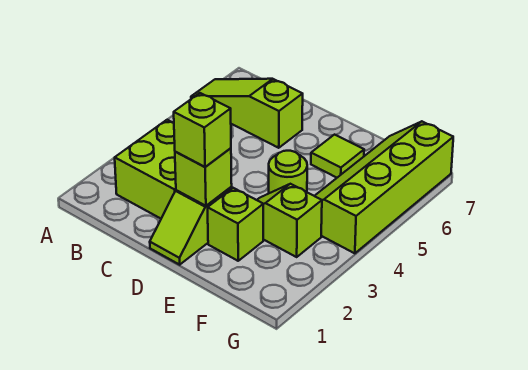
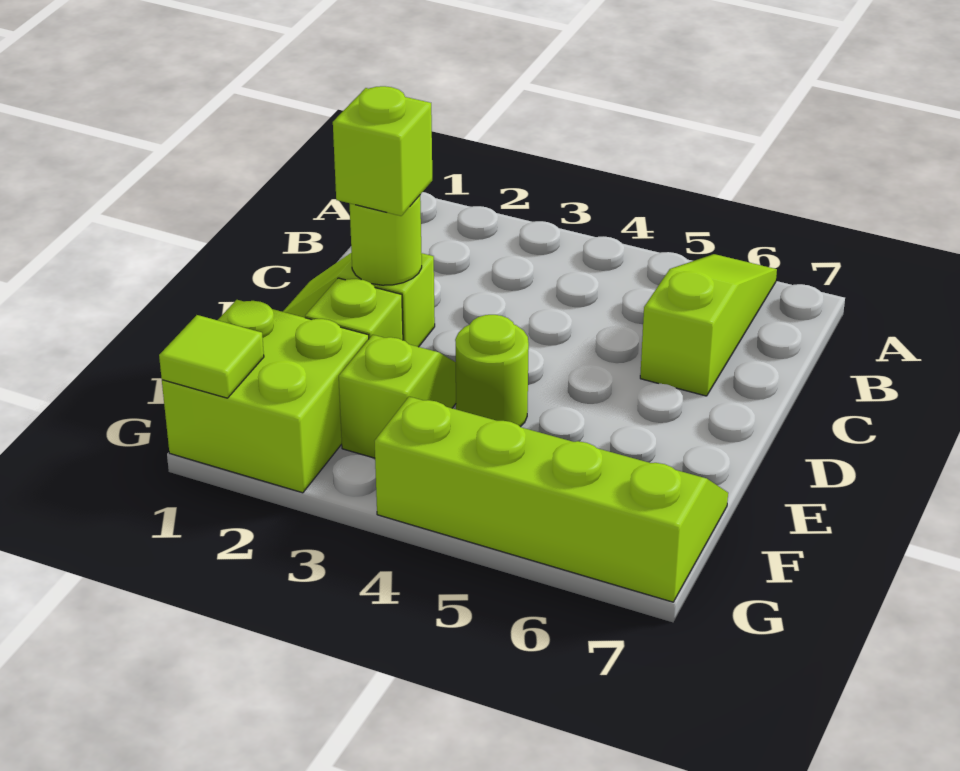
lime brick B2:C3 level 1 -> lime brick F1:G2 level 1
lime brick D2 level 2 -> lime round brick D2 level 2
lime tile E6 level 1 -> lime tile G1 level 2

